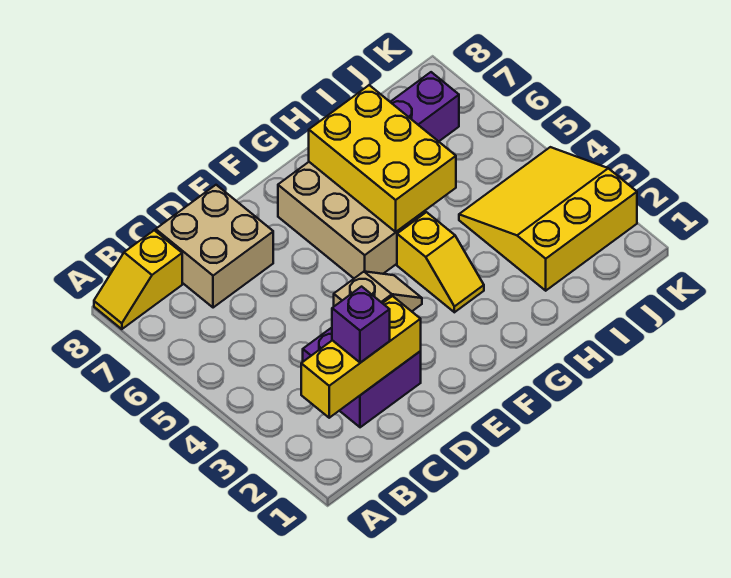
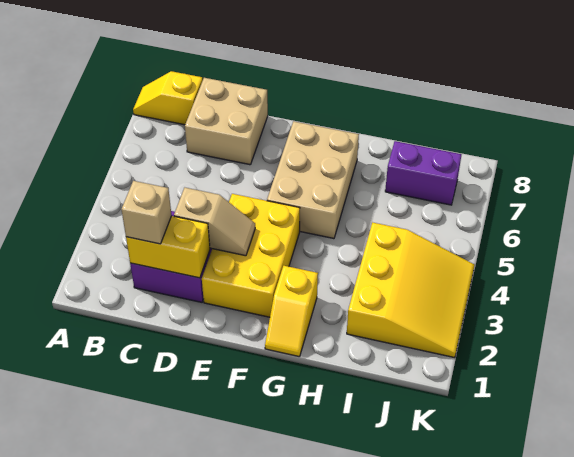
yellow brick B2:D2 level 2 -> yellow brick C2:D2 level 2
purple brick C2 level 3 -> tan brick C2 level 3
yellow slope G3:G4 level 1 top 4 -> yellow slope G1:G2 level 1 top 2
yellow brick G5:H7 level 2 -> yellow brick E2:F4 level 1
yellow slope I2:K4 level 1 top 2 -> yellow slope I2:K4 level 1 top I

